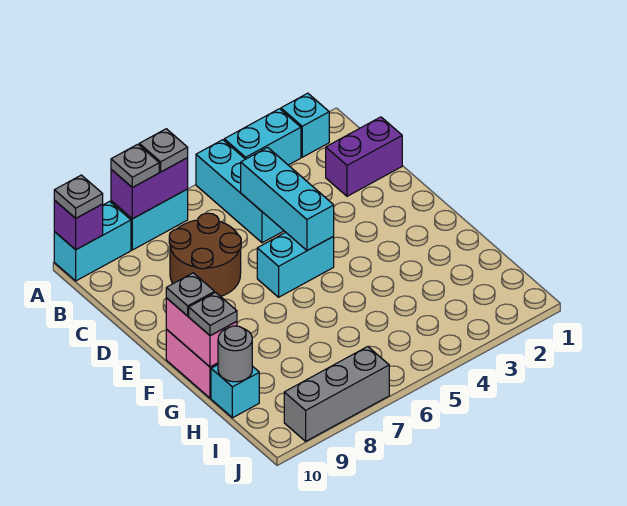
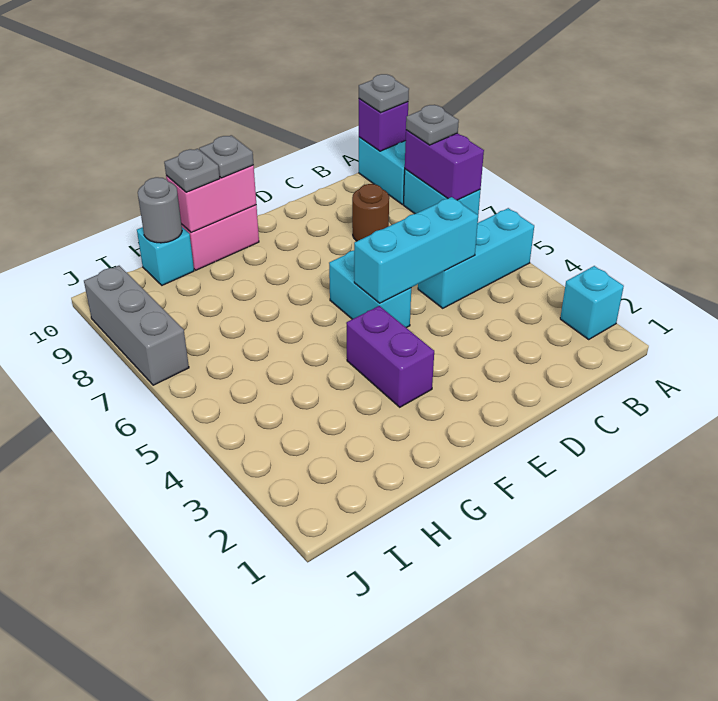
cyan brick A3:A4 level 1 -> none
grey plate A7 level 3 -> none
purple brick C1:C2 level 1 -> purple brick F3:F4 level 1
brown round brick C7:D8 level 1 -> brown round brick C8 level 1

